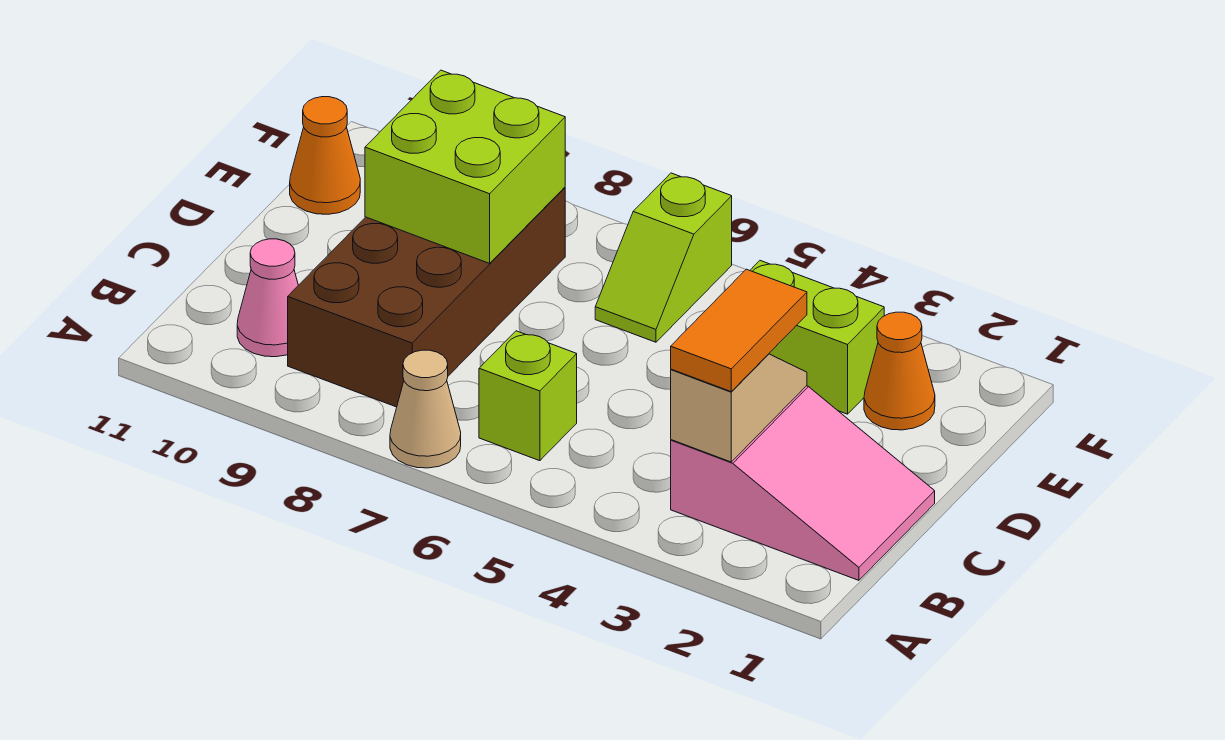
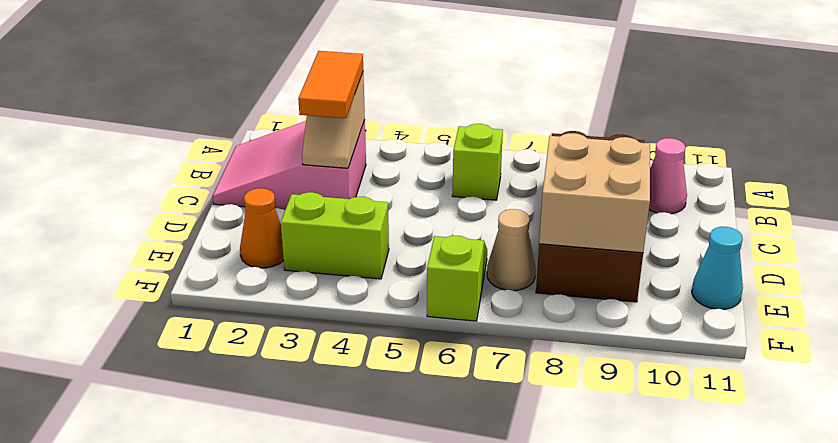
tan cone A7 level 1 -> tan cone E7 level 1
lime brick D8:E9 level 2 -> tan brick D8:E9 level 2
orange cone E11 level 1 -> cyan cone E11 level 1

